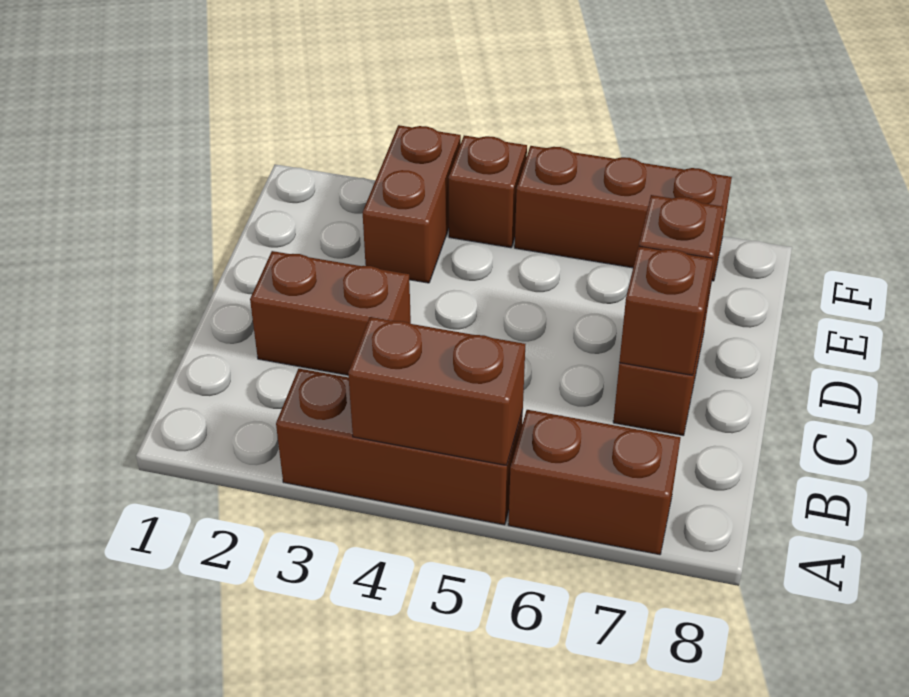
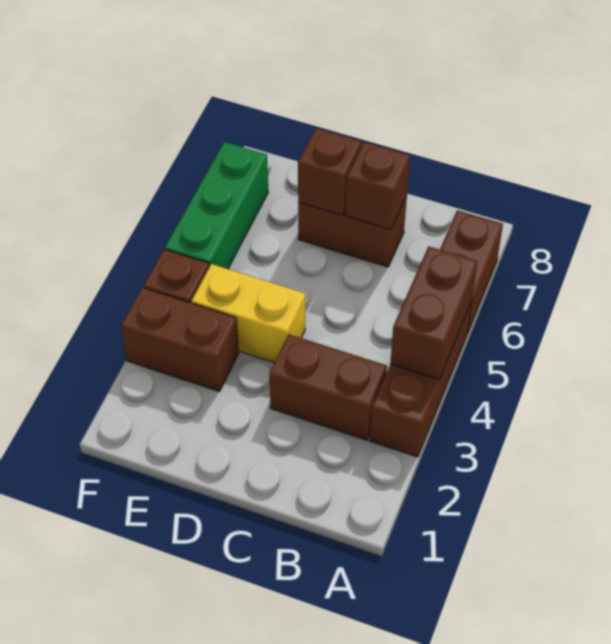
brown brick C2:C3 level 1 -> brown brick B3:C3 level 1
none -> yellow brick D4:E4 level 1
brown brick F5:F7 level 1 -> green brick F5:F7 level 1

